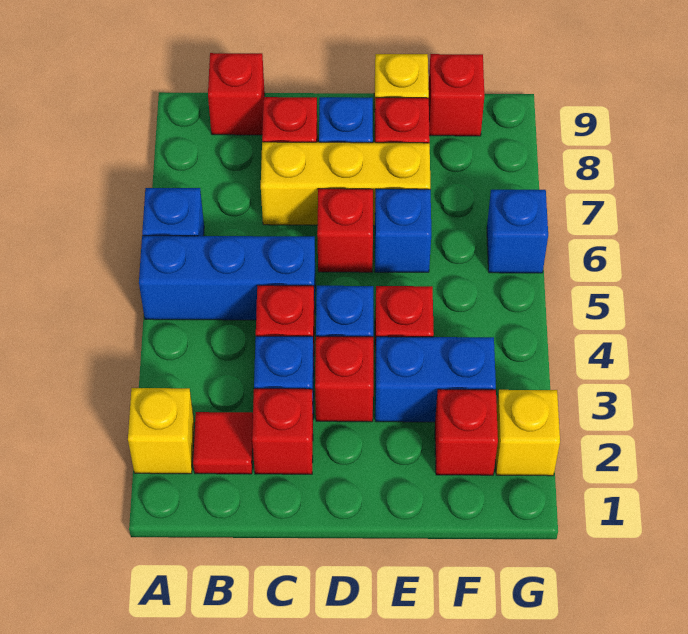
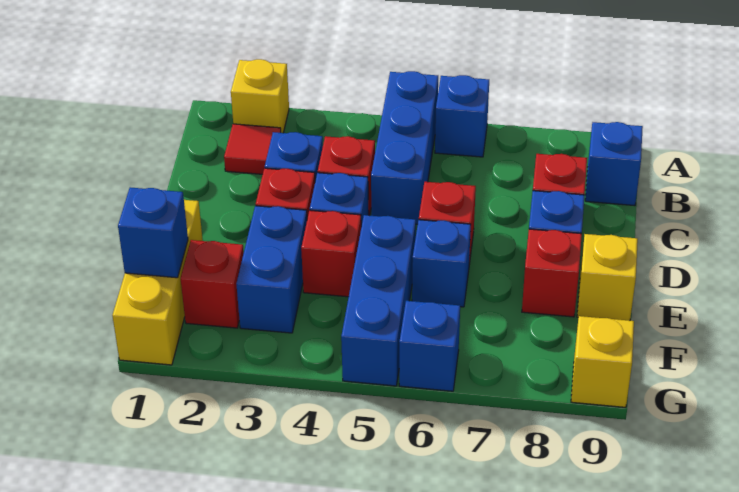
red brick B9 level 1 -> blue brick B9 level 1
red brick C2 level 1 -> none
yellow brick C7:E7 level 1 -> yellow brick E1:G1 level 1
none -> blue brick E5:G5 level 1
none -> blue brick F1 level 2
red brick F9 level 1 -> none
yellow brick G2 level 1 -> yellow brick G9 level 1

